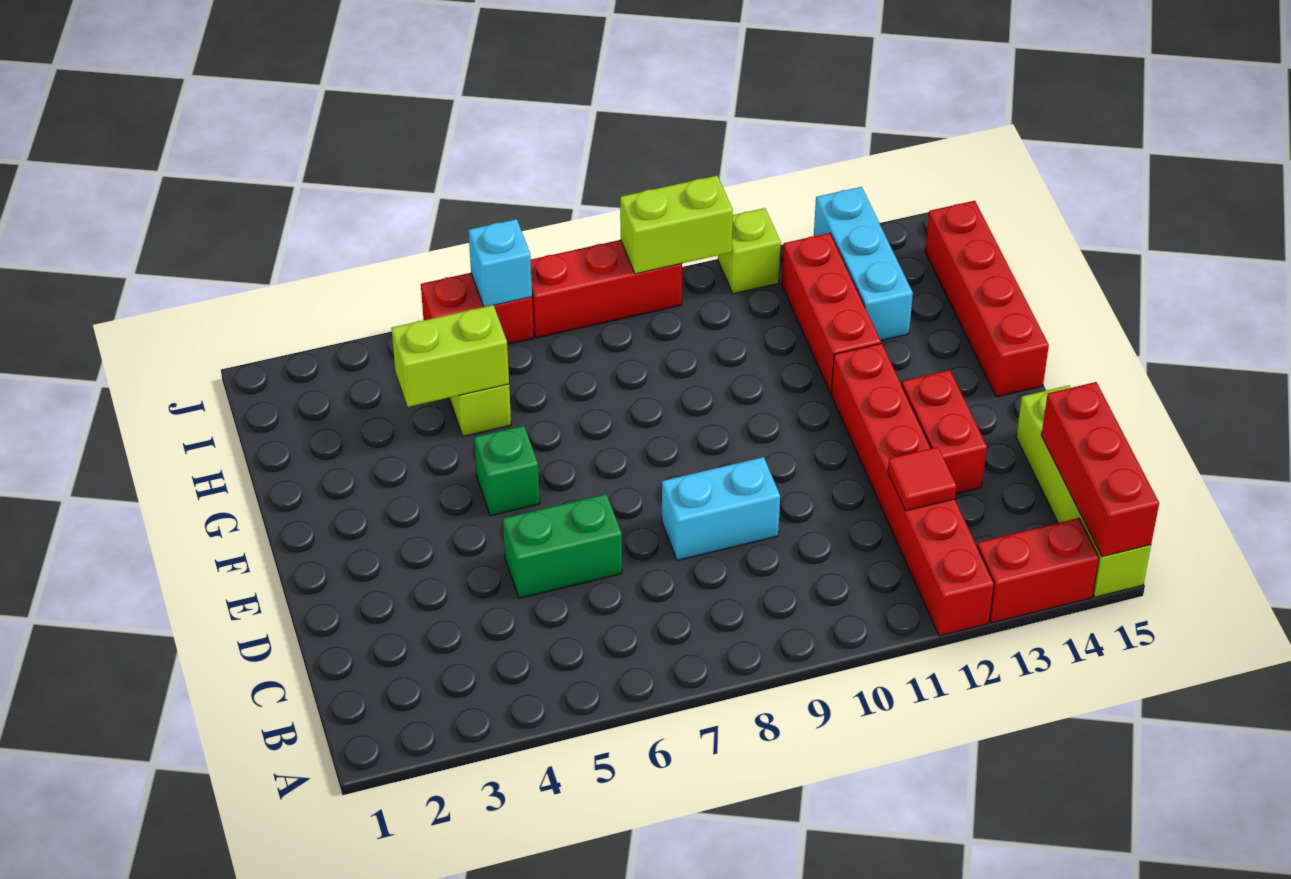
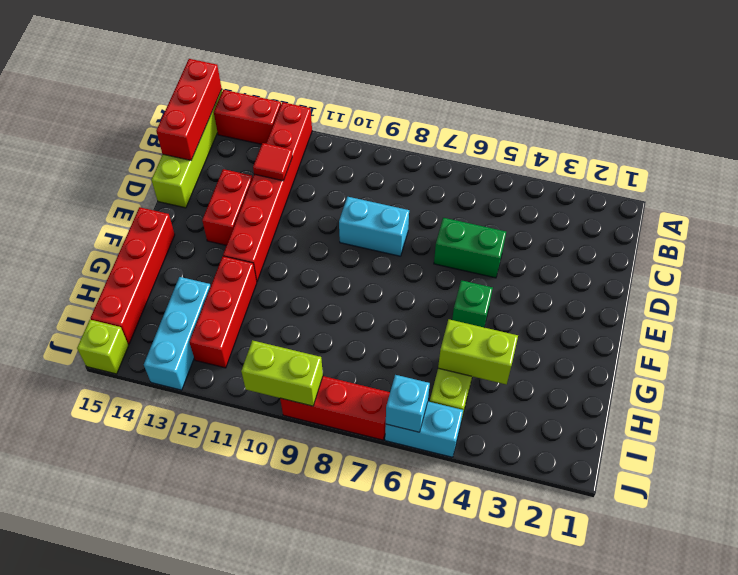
red brick J5:J6 level 1 -> cyan brick J5:J6 level 1
lime brick J11 level 1 -> lime brick J15 level 1

